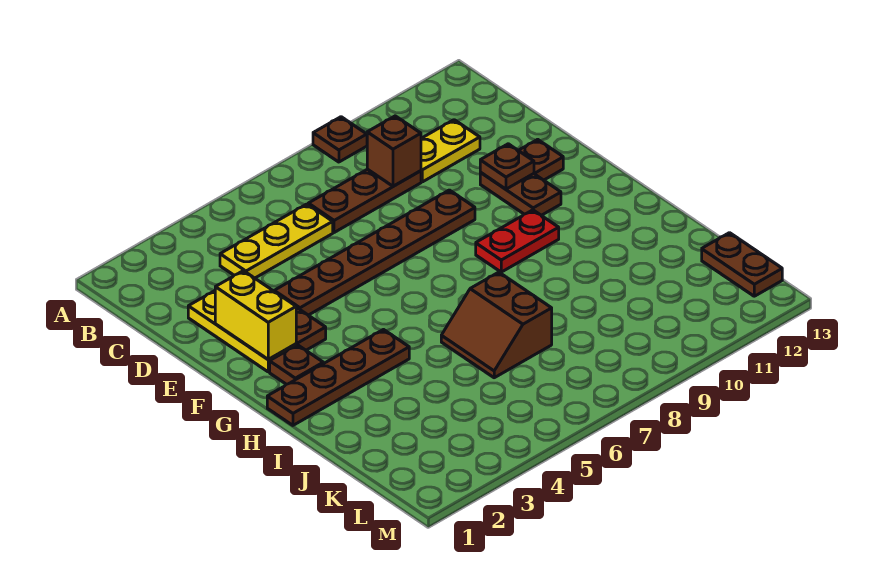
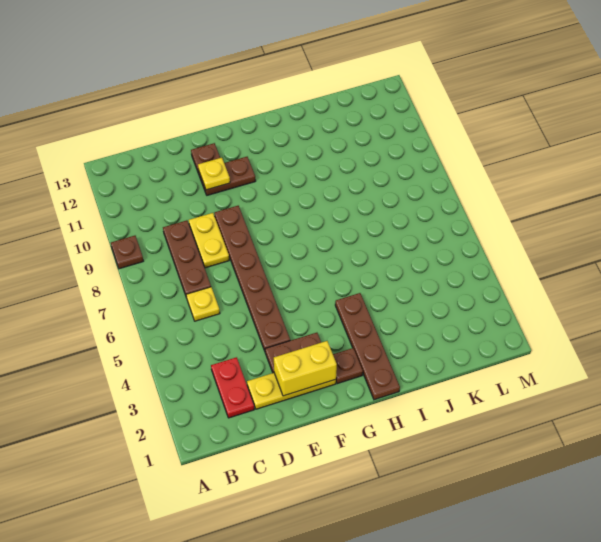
yellow plate C4:C6 level 1 -> yellow plate C6 level 1
brown brick C9 level 2 -> none
yellow plate C10:C11 level 1 -> yellow plate D8:D9 level 1
brown plate E11 level 2 -> yellow plate E11 level 2
red plate G9:G10 level 1 -> red plate C2:C3 level 1
brown slope I6:J7 level 1 top 7 -> none
brown plate K13:L13 level 1 -> none

